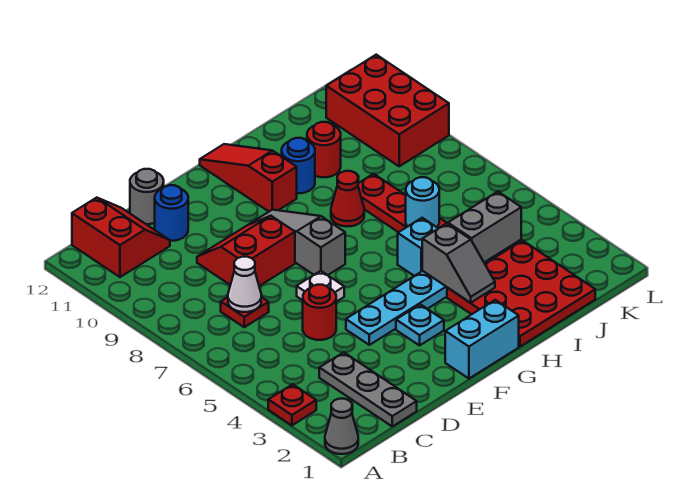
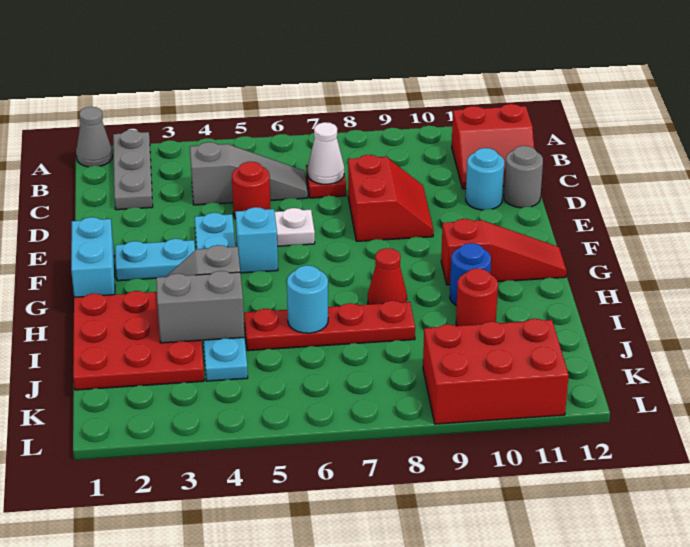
red plate A3 level 1 -> none
grey plate C1:C3 level 1 -> grey plate A2:C2 level 1
blue round brick D11 level 1 -> cyan round brick D11 level 1
cyan plate F3 level 1 -> cyan plate F2:F3 level 1
grey slope F7:F9 level 1 top 7 -> grey slope C4:C6 level 1 top 4
cyan brick H5 level 1 -> cyan brick F5 level 1
grey brick I4:J4 level 2 -> grey brick I3:I4 level 2

